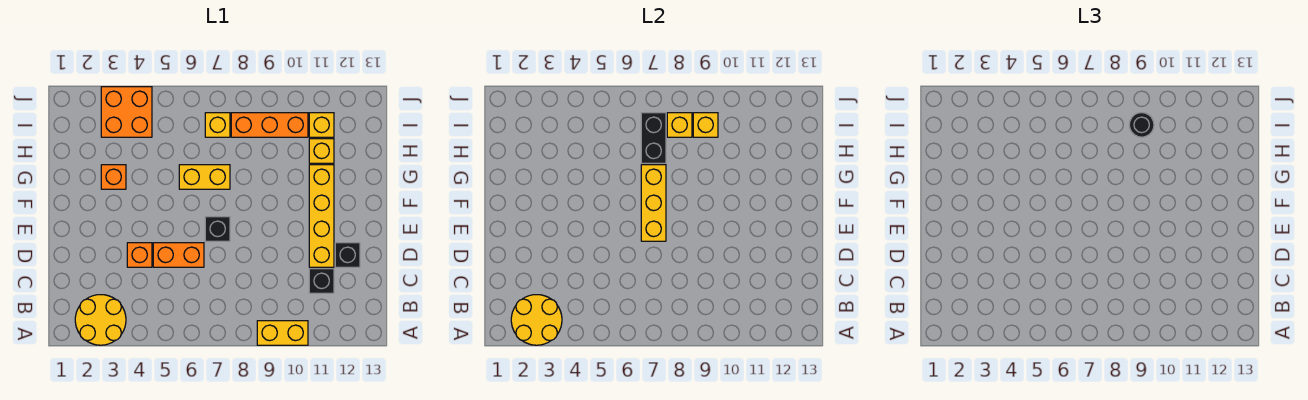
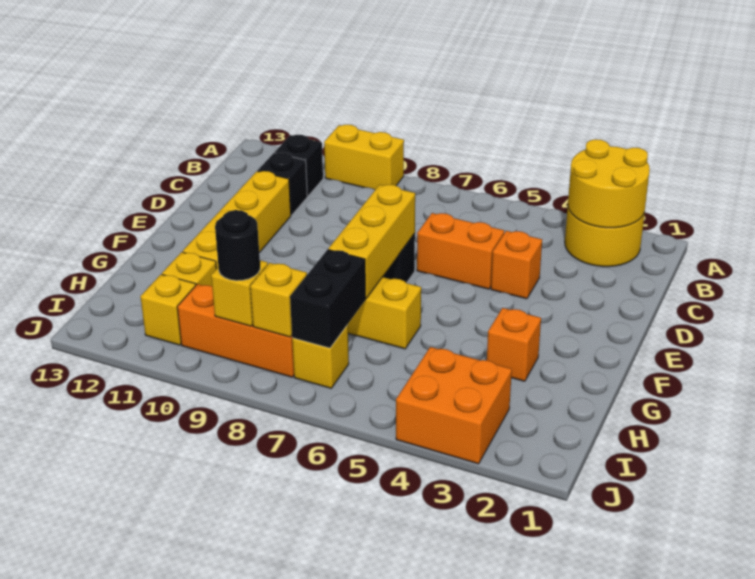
black brick D12 level 1 -> black brick B11 level 1

